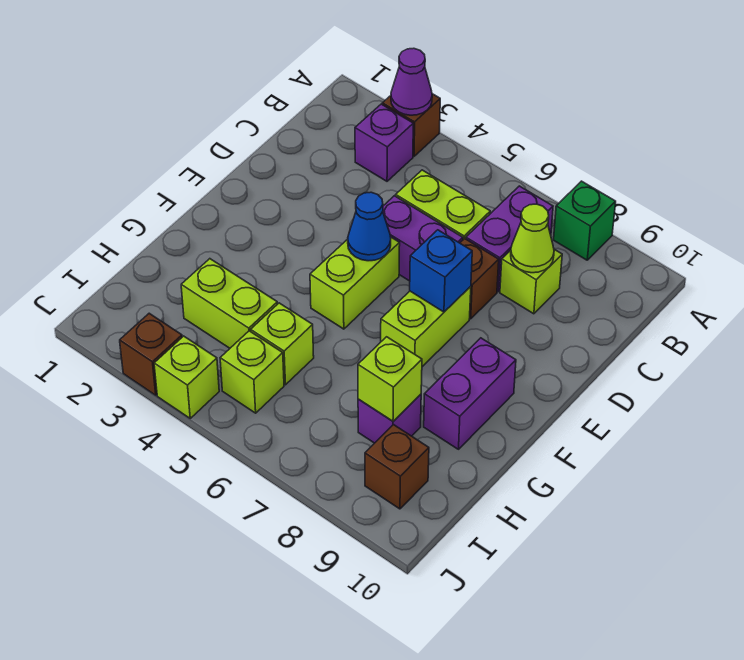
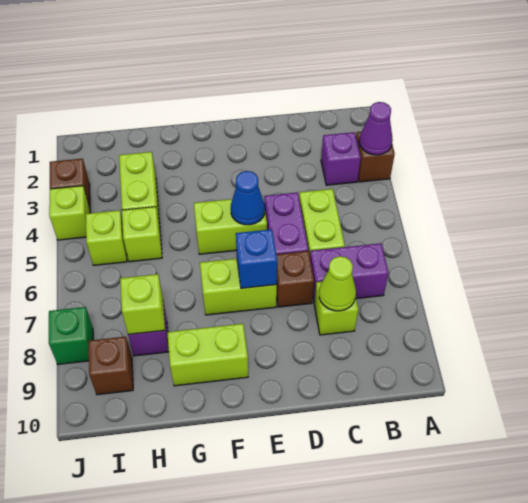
green brick A8 level 1 -> green brick J8 level 1
purple brick F9:G9 level 1 -> lime brick F9:G9 level 1

